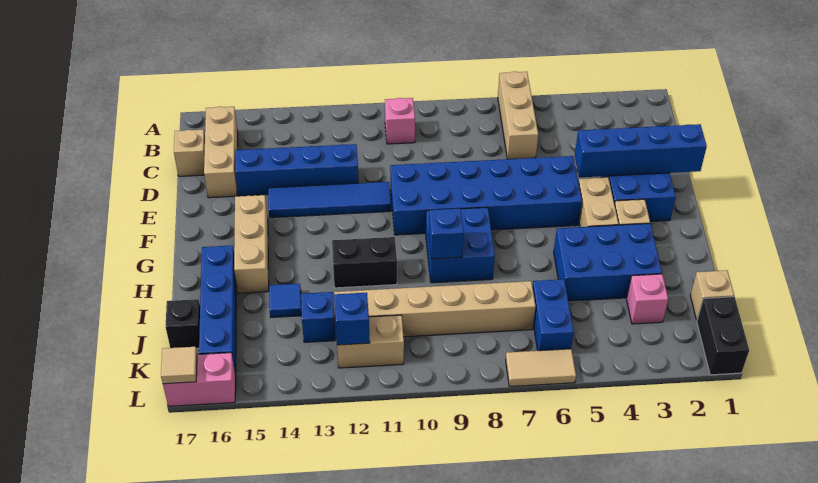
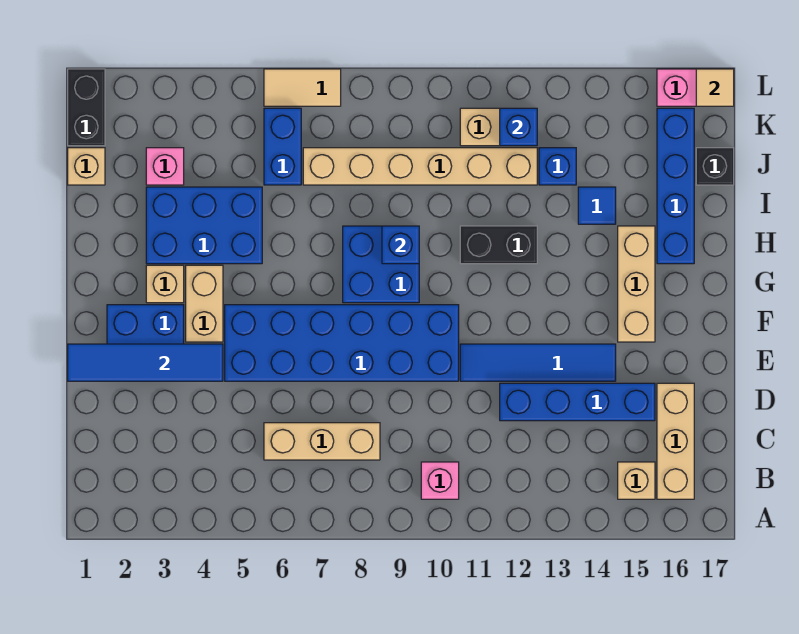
tan brick A6:C6 level 1 -> tan brick C6:C8 level 1
tan brick C17 level 1 -> tan brick B15 level 1
blue brick E1:E4 level 2 -> blue tile E1:E4 level 2

